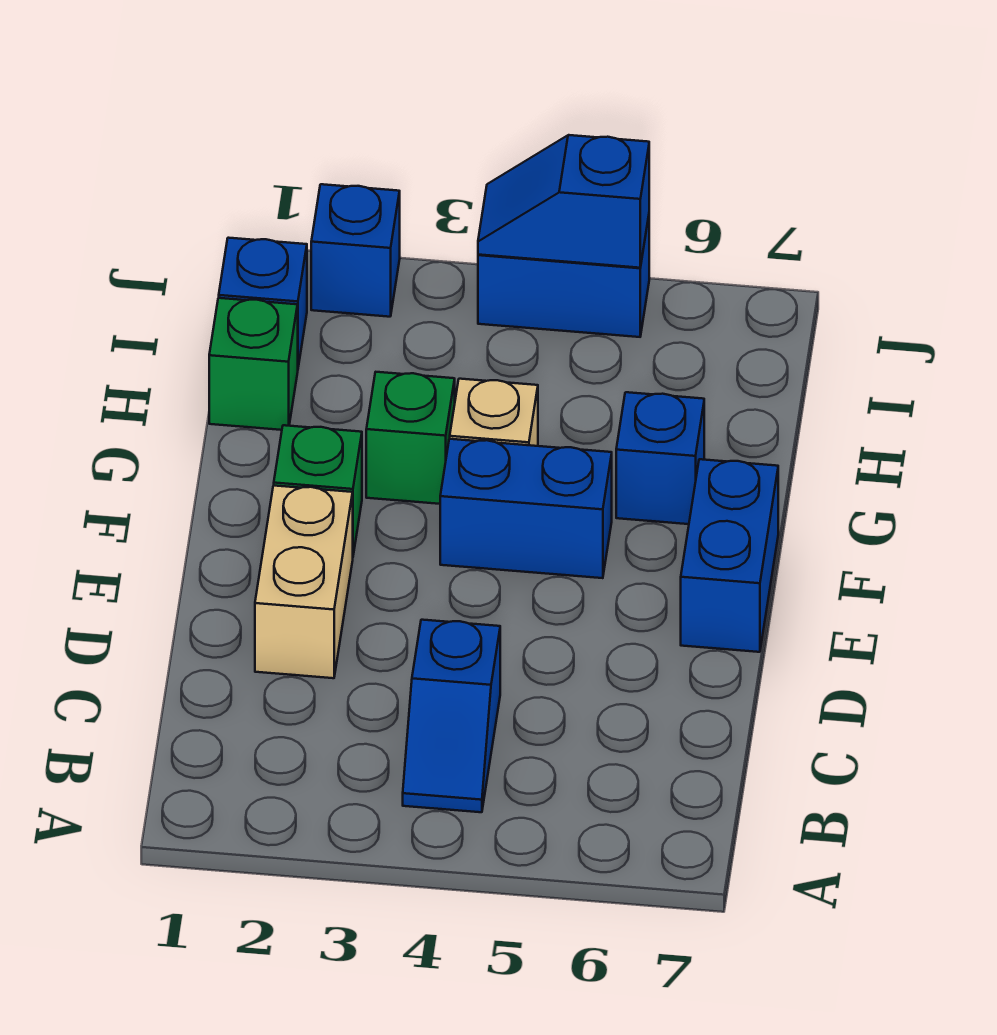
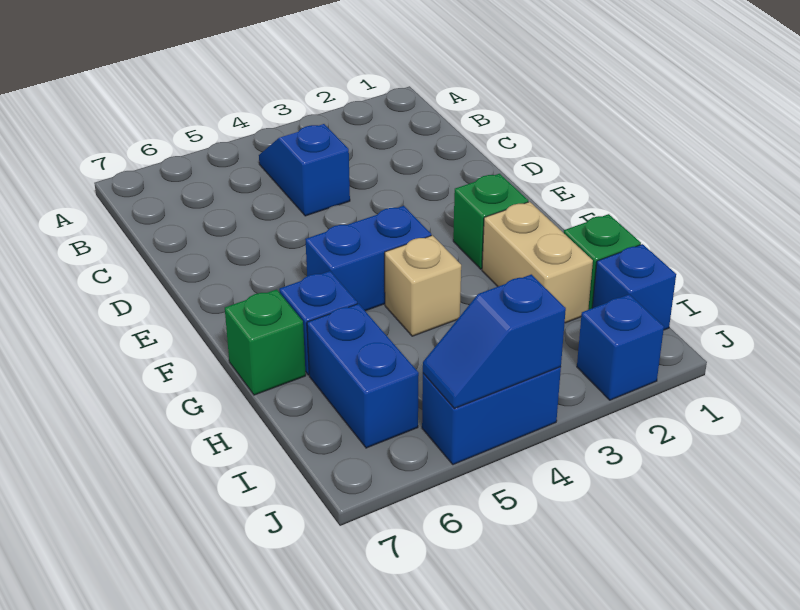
tan brick D2:E2 level 1 -> tan brick G2:H2 level 1
blue brick E7:F7 level 1 -> blue brick H6:I6 level 1
green brick G3 level 1 -> green brick G7 level 1
blue slope J4:J5 level 2 top 5 -> blue slope J4:J5 level 2 top 4

